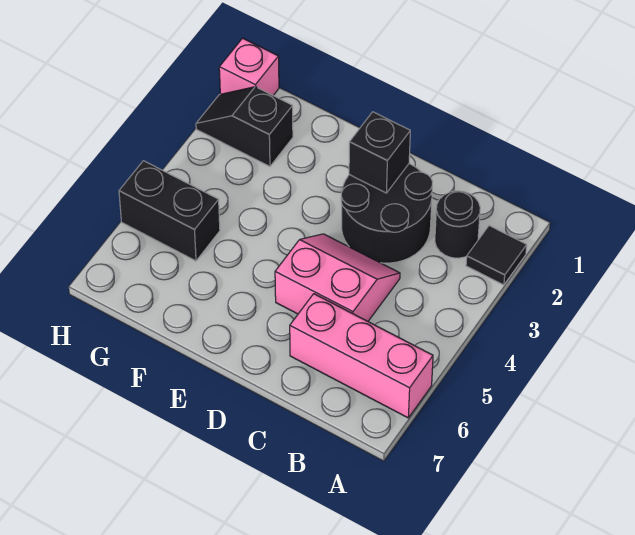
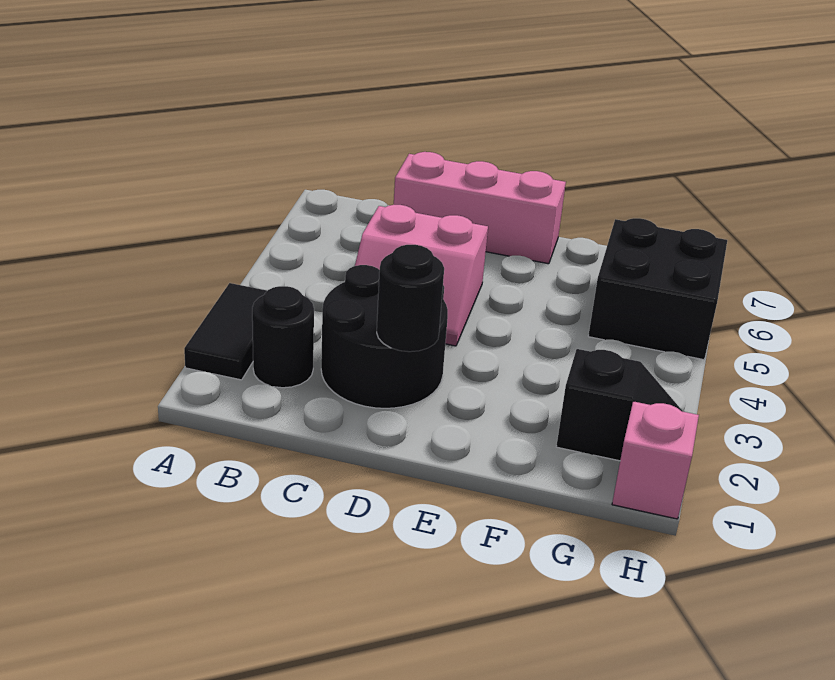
black tile A2 level 1 -> black tile A2:A3 level 1
pink brick A6:C6 level 1 -> pink brick C7:E7 level 1
black brick D2 level 2 -> black round brick D2 level 2
black brick G5:H5 level 1 -> black brick G5:H6 level 1

